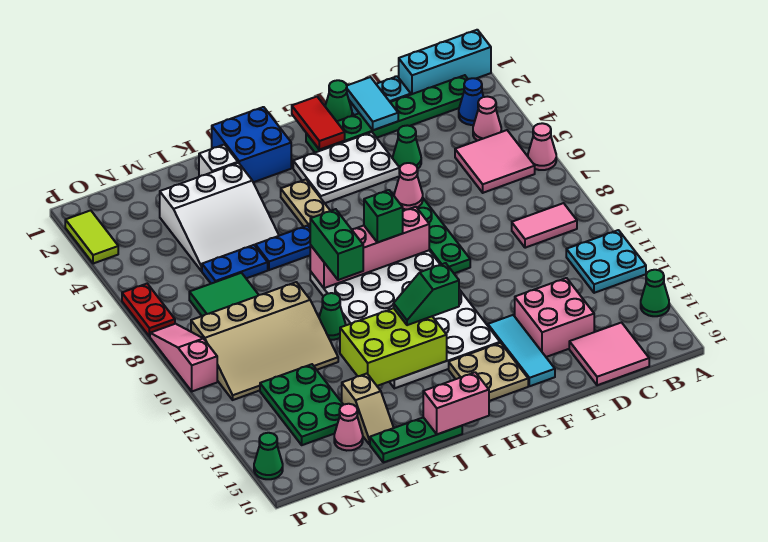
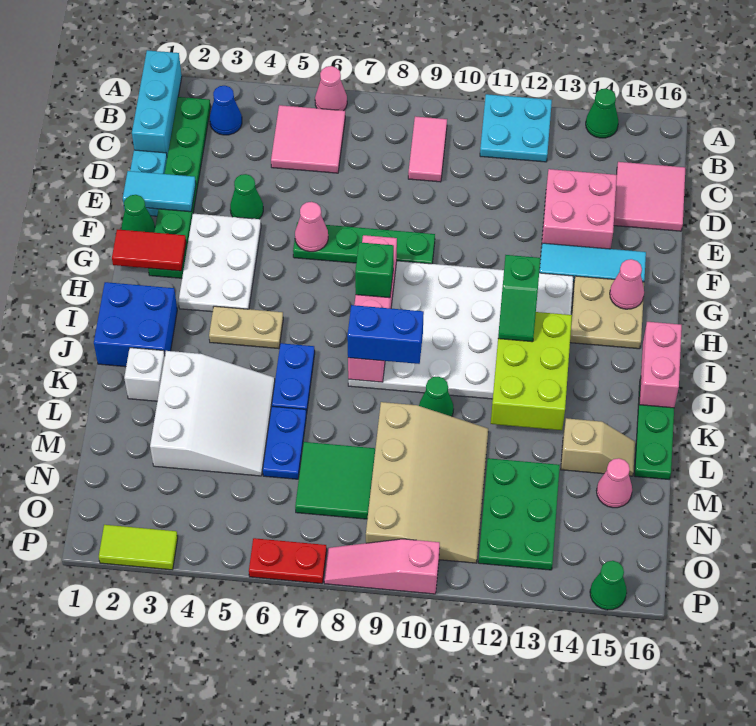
pink cone B4 level 1 -> pink cone G15 level 2
green brick J8:J9 level 3 -> blue brick J8:J9 level 3
green plate M12:N14 level 1 -> green plate M12:O13 level 1

